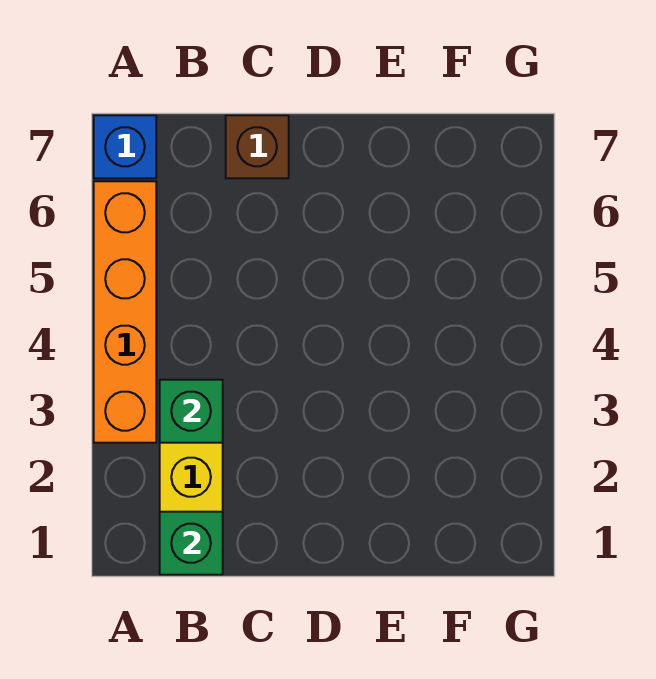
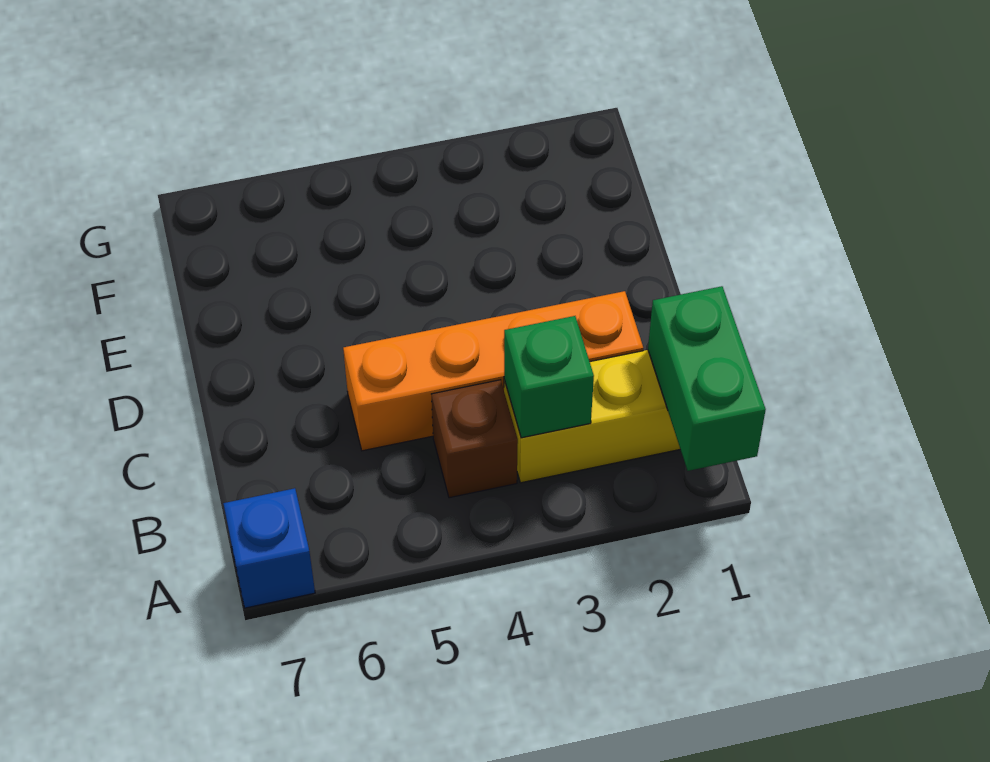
orange brick A3:A6 level 1 -> orange brick C2:C5 level 1
green brick B1 level 2 -> green brick A1:B1 level 2
brown brick C7 level 1 -> brown brick B4 level 1

